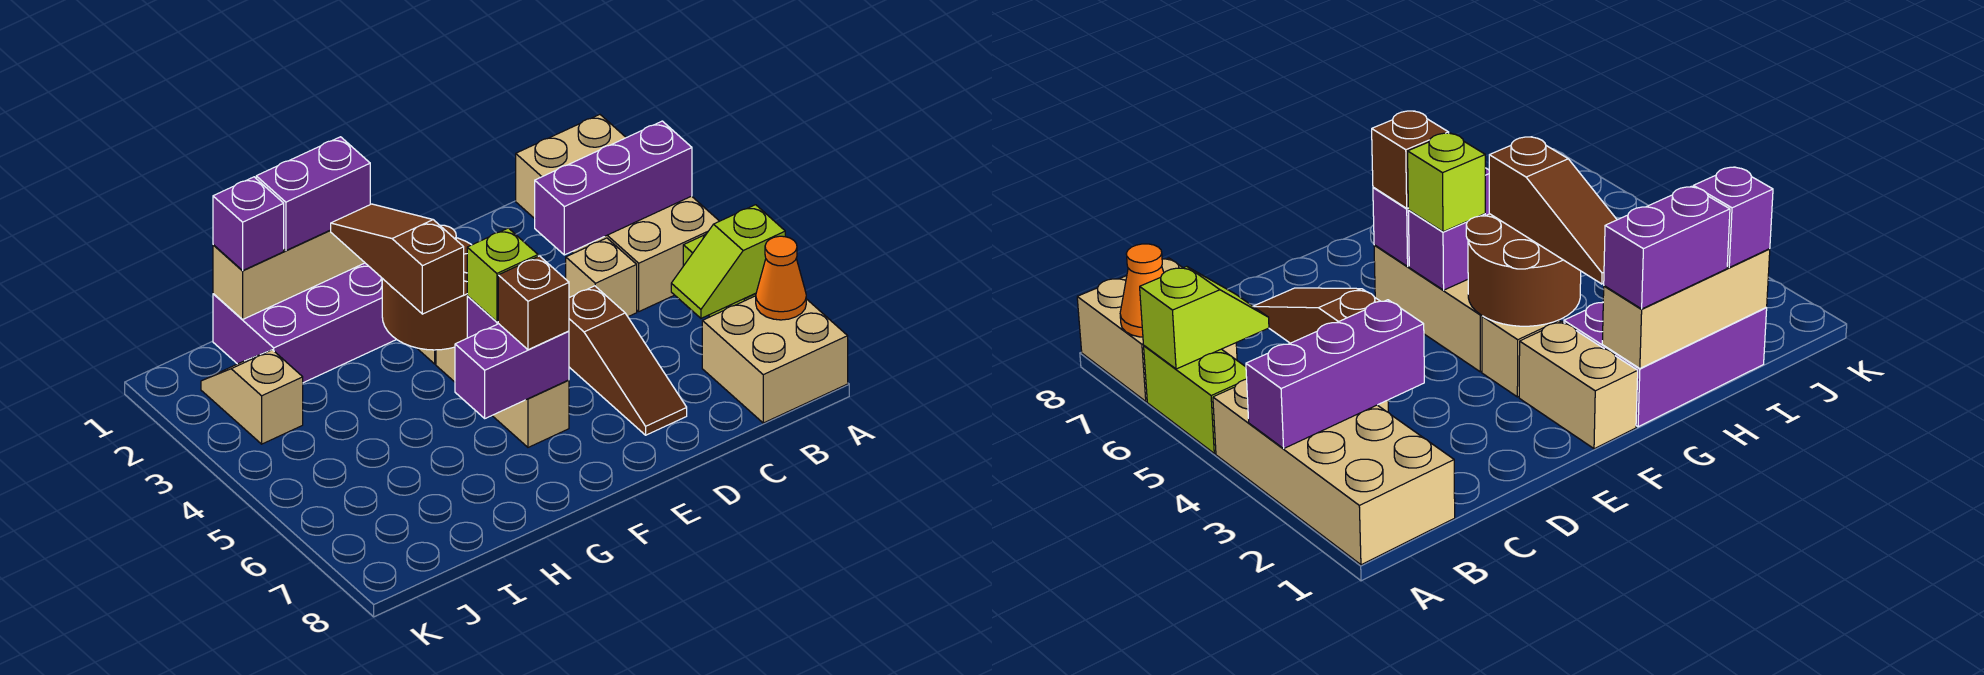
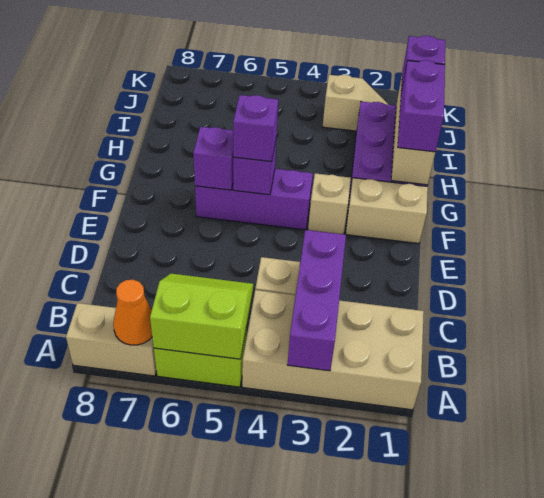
lime slope A6:B6 level 2 top A -> lime slope A5:B6 level 2 top A
tan brick A7:B8 level 1 -> tan brick A7:A8 level 1
brown slope D5:D7 level 1 top 5 -> none
brown round brick F3:G4 level 2 -> none
tan brick F4:F6 level 1 -> purple brick F4:F6 level 1
lime brick F5 level 3 -> purple brick F5 level 3
purple brick F6:G6 level 2 -> purple brick F6 level 2
brown brick F6 level 3 -> none
brown slope G2:G4 level 3 top 4 -> none

